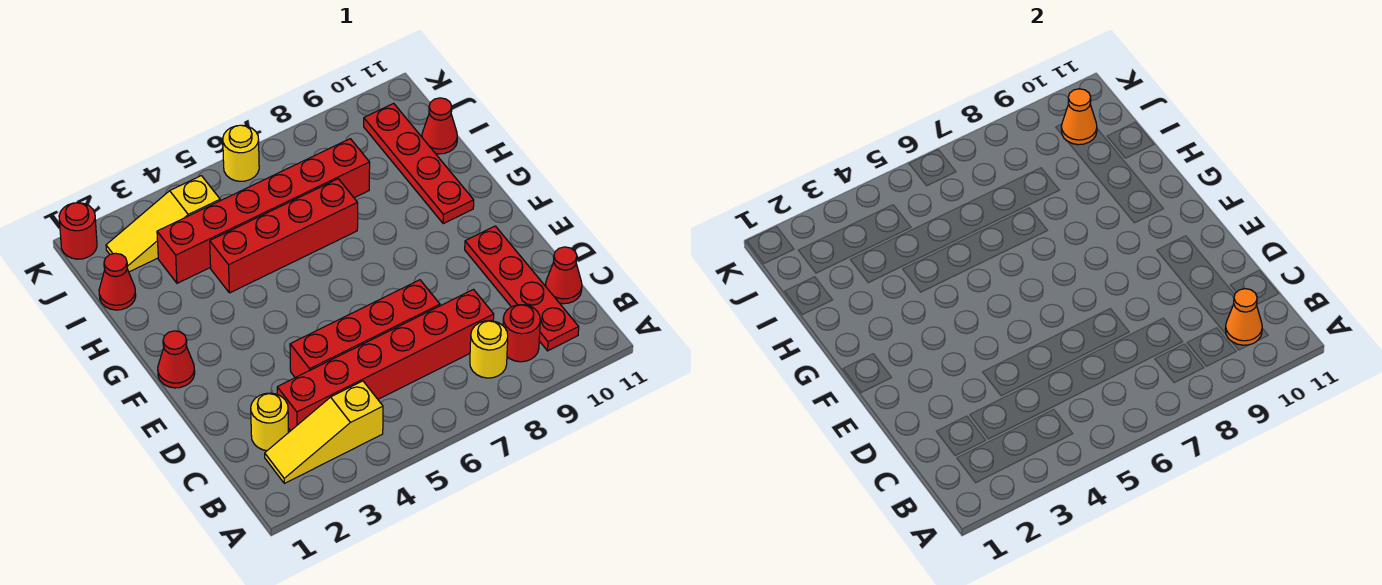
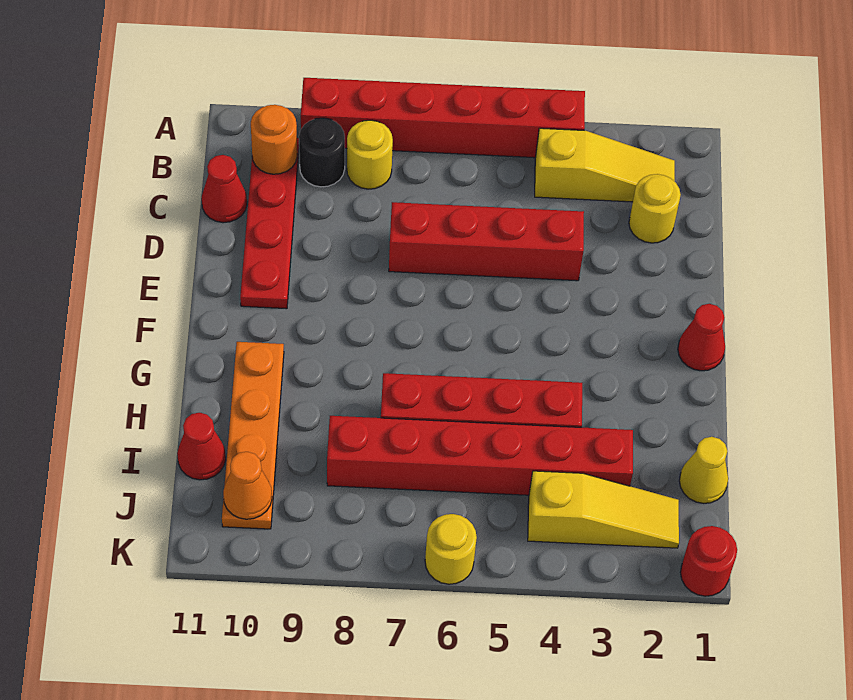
red round brick B9 level 1 -> black round brick B9 level 1
orange cone B10 level 2 -> orange round brick B10 level 2
red brick C3:C8 level 1 -> red brick A4:A9 level 1
red plate G10:J10 level 1 -> orange plate G10:J10 level 1
red cone I1 level 1 -> yellow cone I1 level 1

